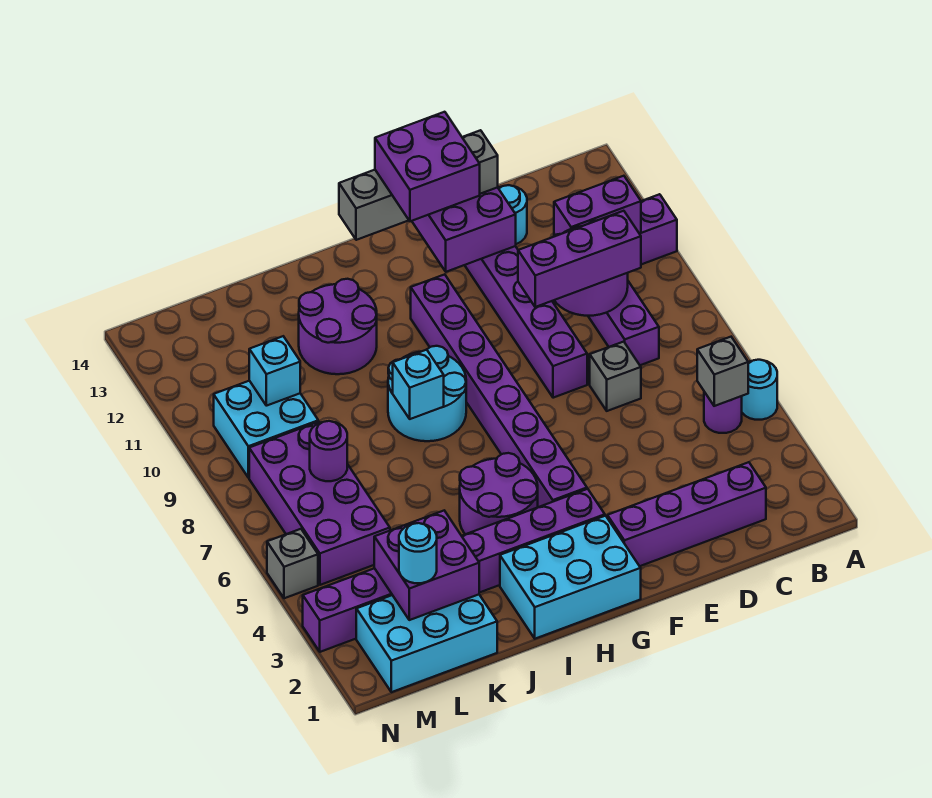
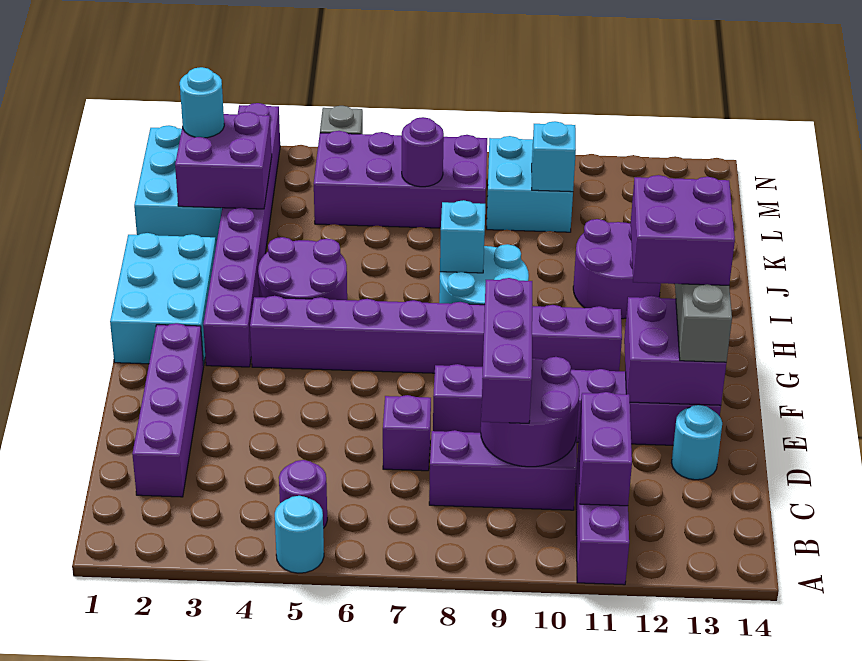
grey brick B5 level 2 -> none
grey brick D7 level 1 -> purple brick D7 level 1

